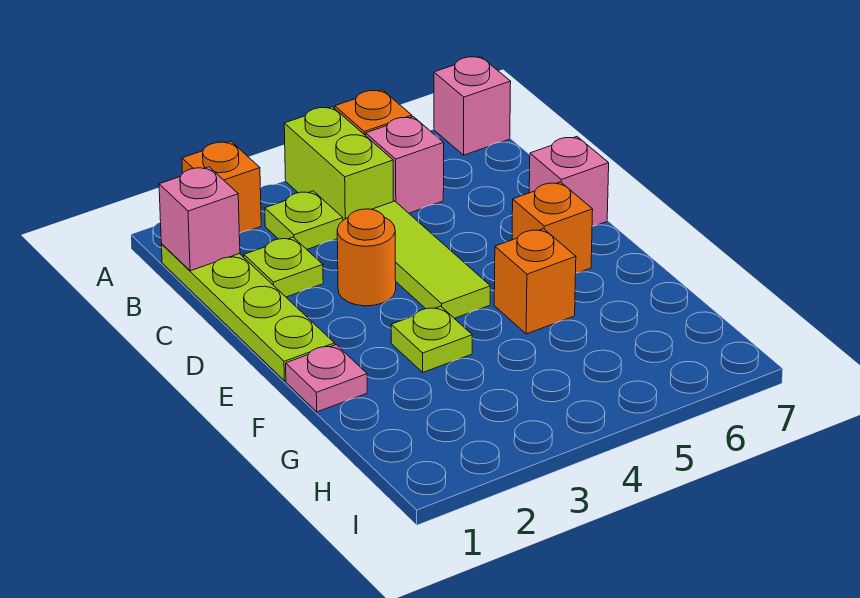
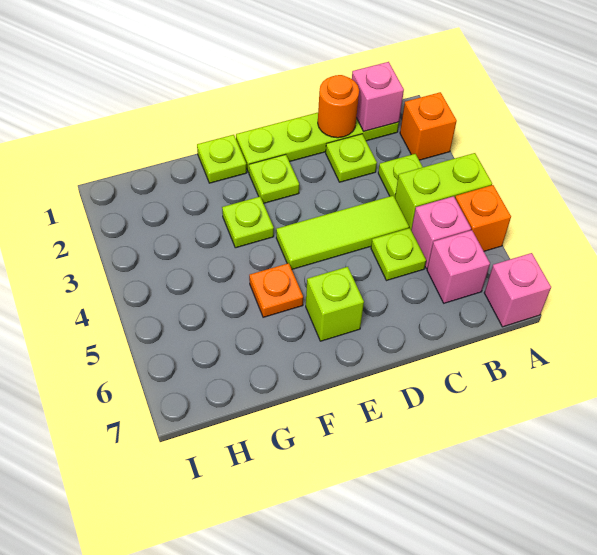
none -> lime plate C5 level 1
orange round brick D3 level 1 -> orange round brick C1 level 2
pink brick D7 level 1 -> pink brick B6 level 1
none -> lime plate E2 level 1
orange brick E6 level 1 -> lime brick E6 level 1
pink plate F1 level 1 -> lime plate F1 level 1
orange brick F5 level 1 -> orange plate F5 level 1

